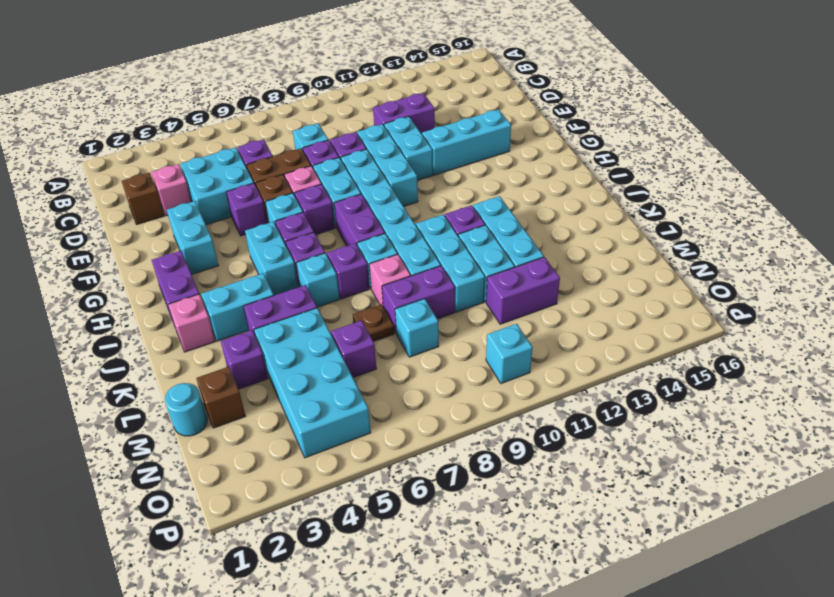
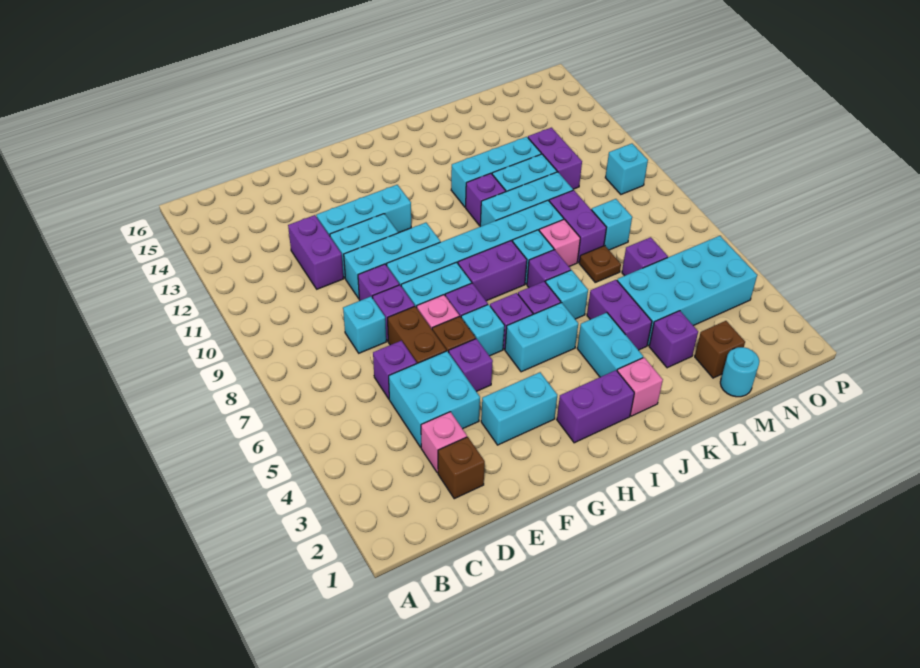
cyan brick F12:F14 level 1 -> cyan brick E12:G12 level 1

